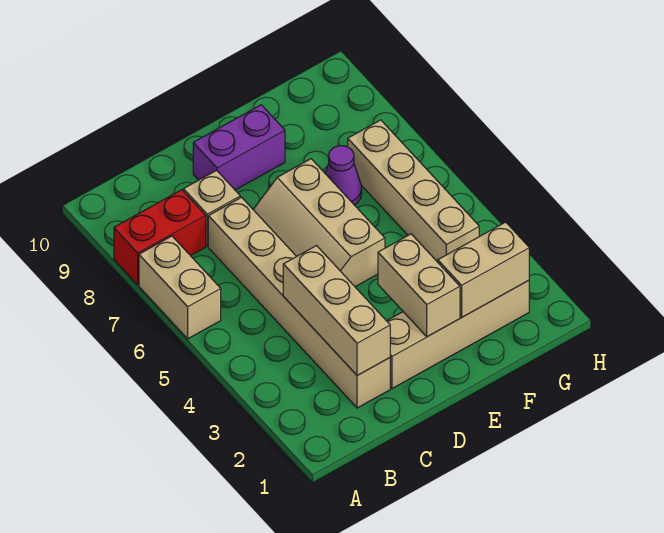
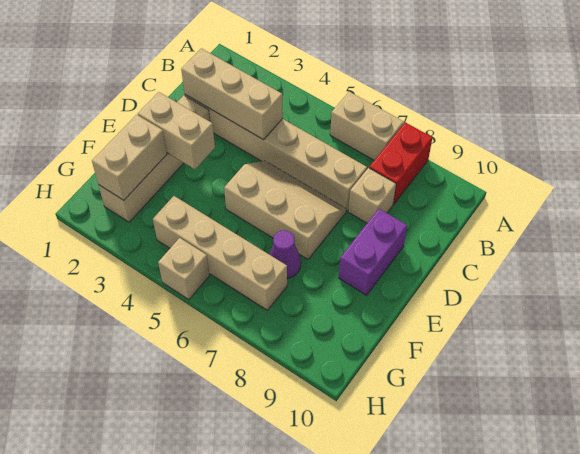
none -> tan brick H5 level 1

